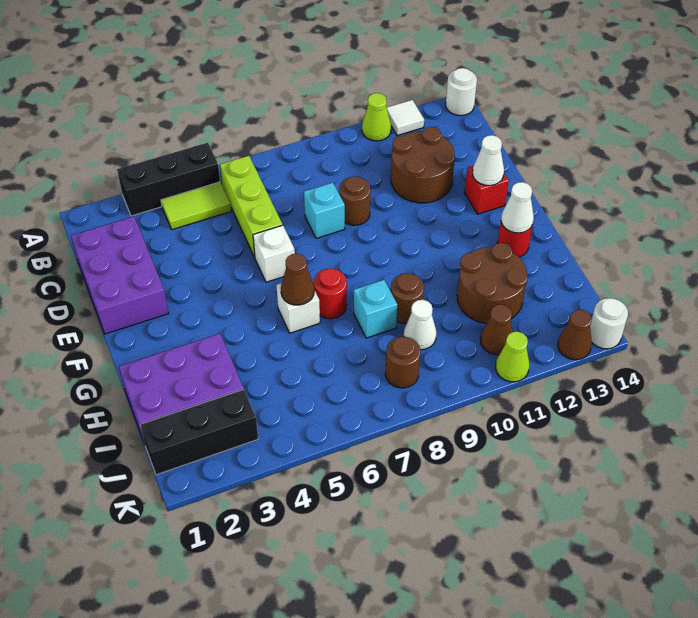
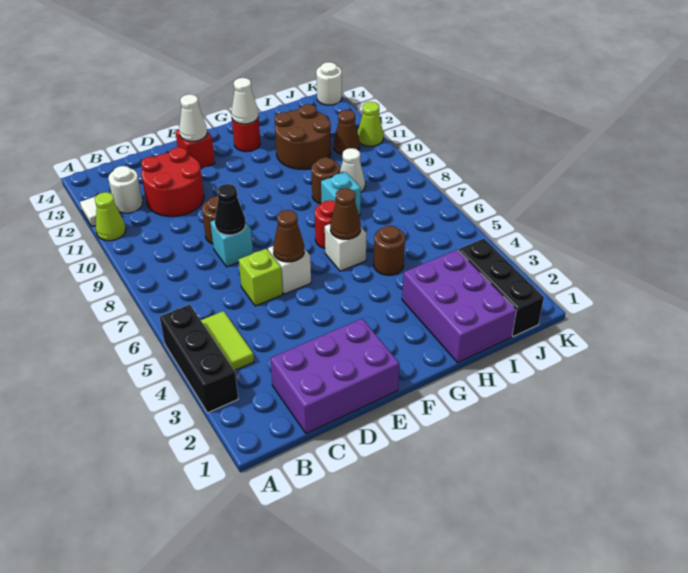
white round brick A14 level 1 -> white round brick B12 level 1
lime brick B6:D6 level 1 -> lime brick D6 level 1
brown round brick C11:D12 level 1 -> red round brick C11:D12 level 1
none -> black cone D8 level 2
brown round brick J8 level 1 -> brown round brick H5 level 1
brown cone K13 level 1 -> brown cone E6 level 2

